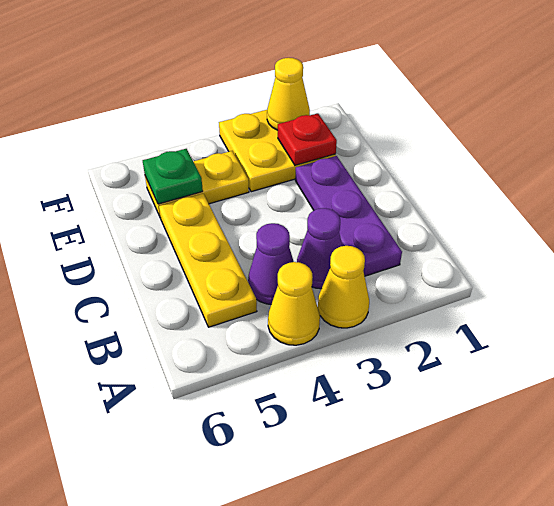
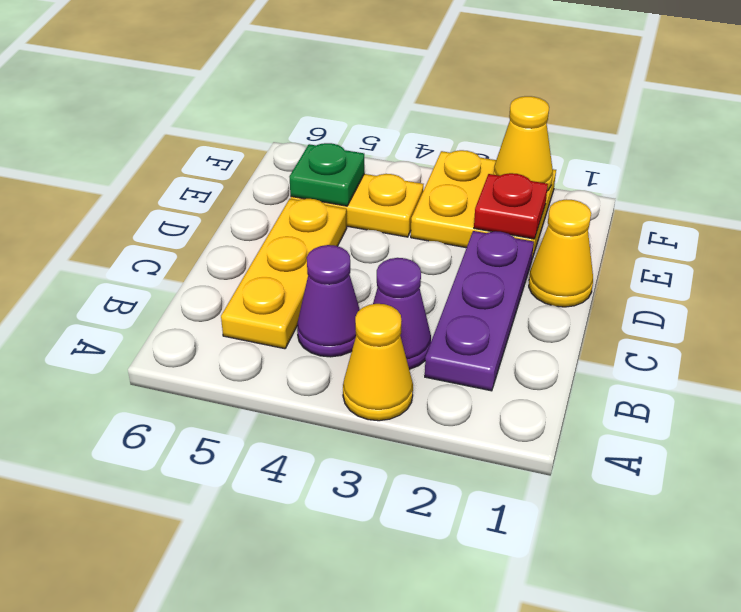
yellow cone A4 level 1 -> yellow cone D1 level 1

